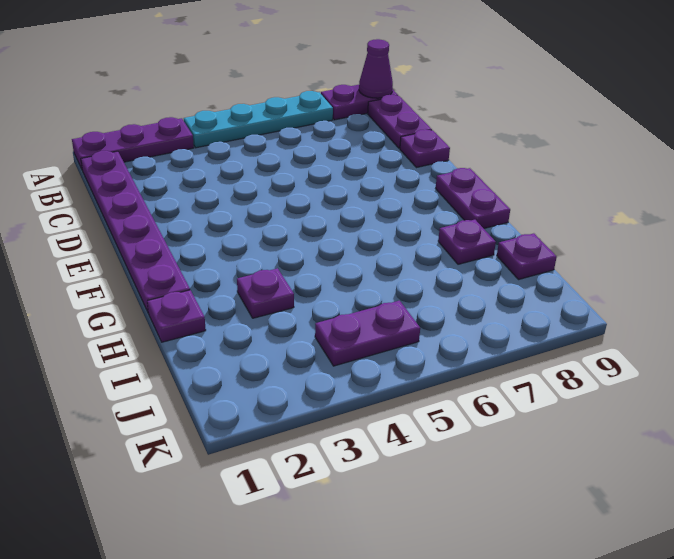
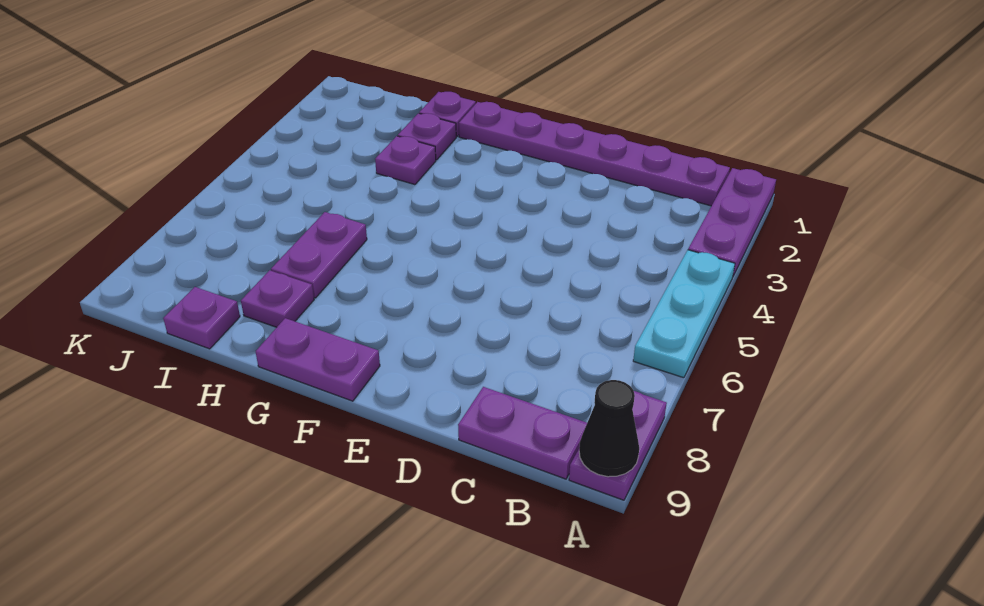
cyan plate A4:A7 level 1 -> cyan plate A4:A6 level 1
purple cone A9 level 2 -> black cone A9 level 2
purple plate D9 level 1 -> purple plate H2 level 1
purple plate J4:J5 level 1 -> purple plate H6:H7 level 1

